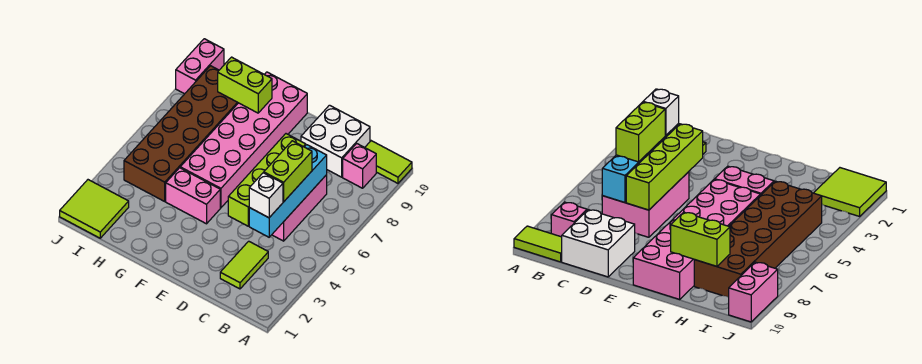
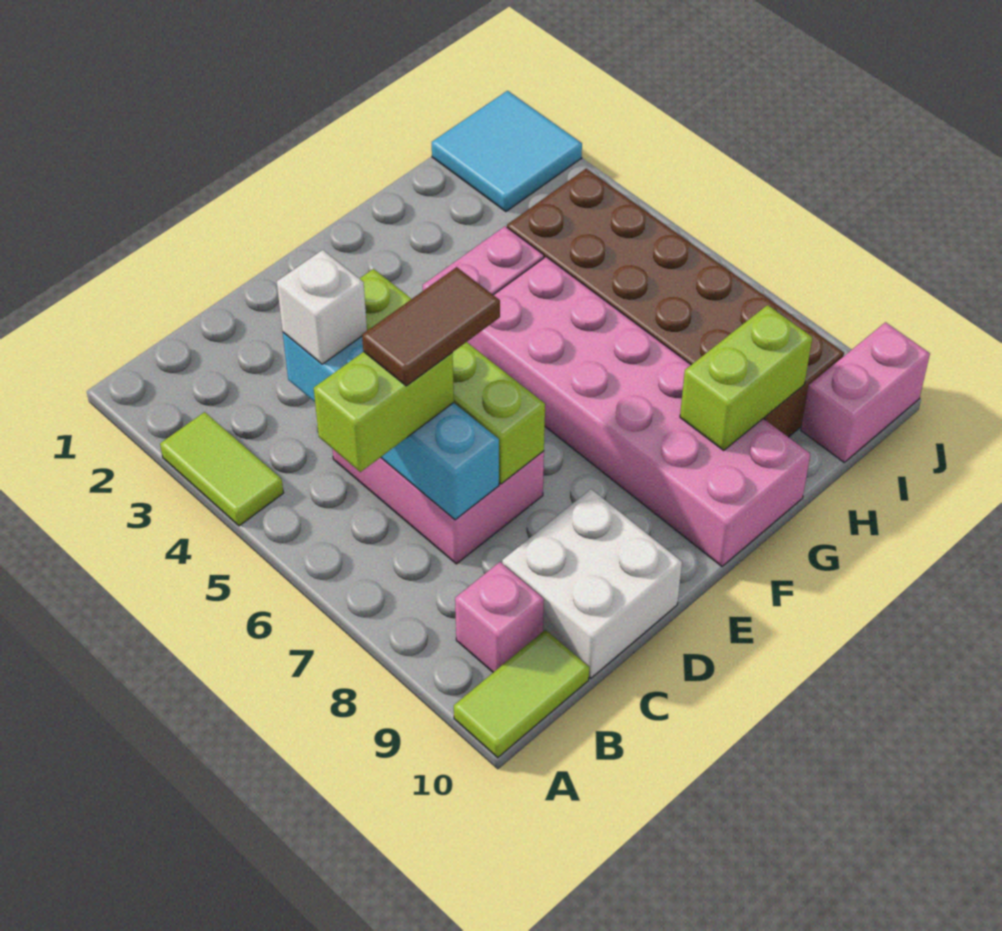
lime tile C2:C3 level 1 -> lime tile A3:A4 level 1
lime brick C5:C6 level 3 -> lime brick B6:C6 level 3
none -> brown tile C6:D6 level 4
lime tile I1:J2 level 1 -> cyan tile I1:J2 level 1
pink brick J9:J10 level 1 -> pink brick I10:J10 level 1

